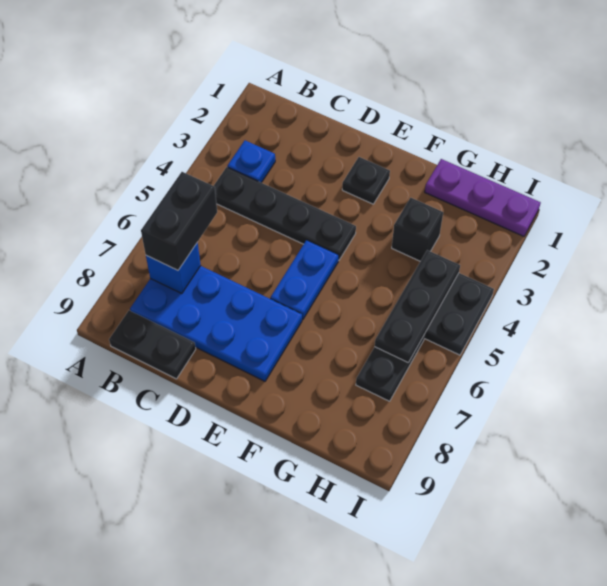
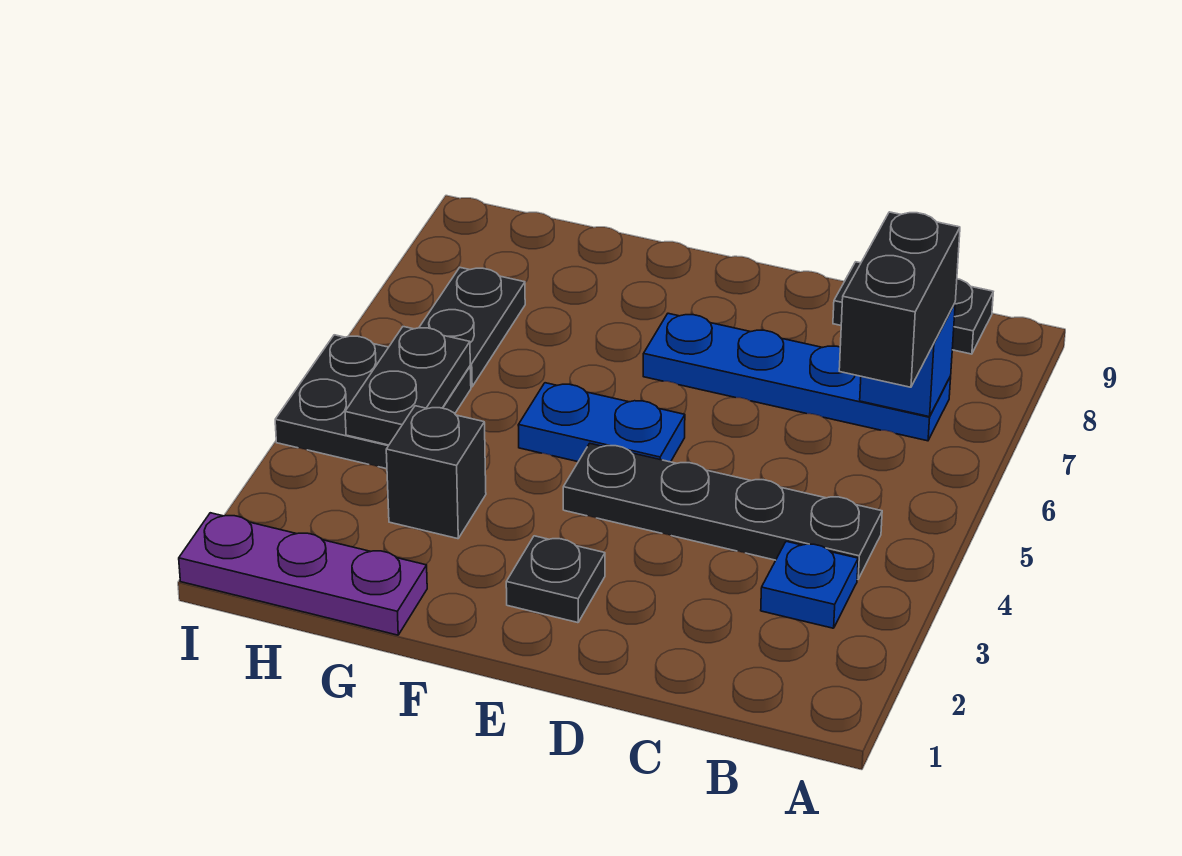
blue plate B7:E8 level 1 -> blue plate B7:E7 level 1
blue plate E5:E6 level 1 -> blue plate E5:F5 level 1
black plate H4:H6 level 2 -> black plate H4:H5 level 2

